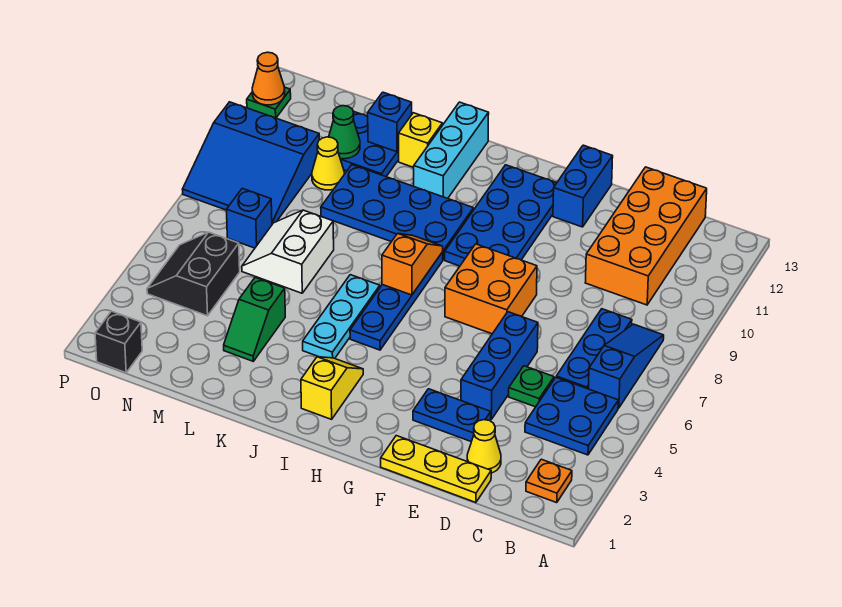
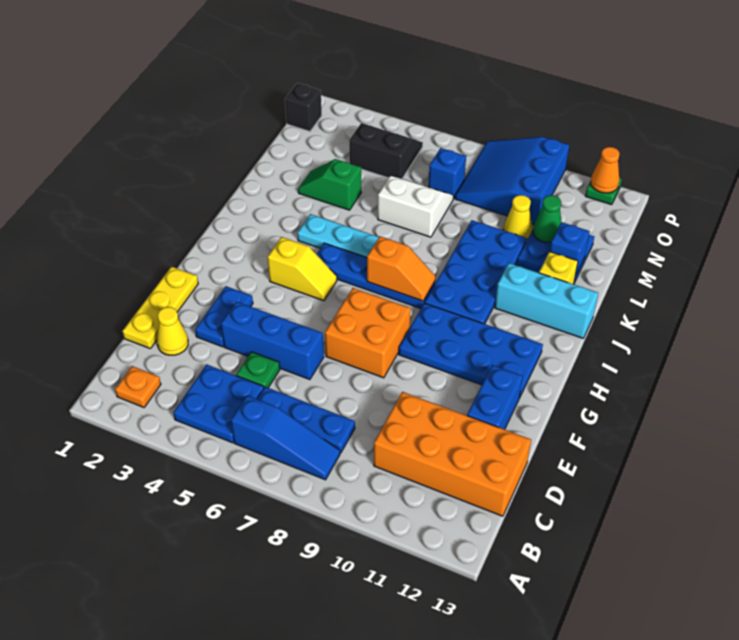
blue brick F12:F13 level 1 -> blue brick E12:F12 level 1
yellow slope I2:I3 level 1 top 2 -> yellow slope H4:H5 level 1 top 4

